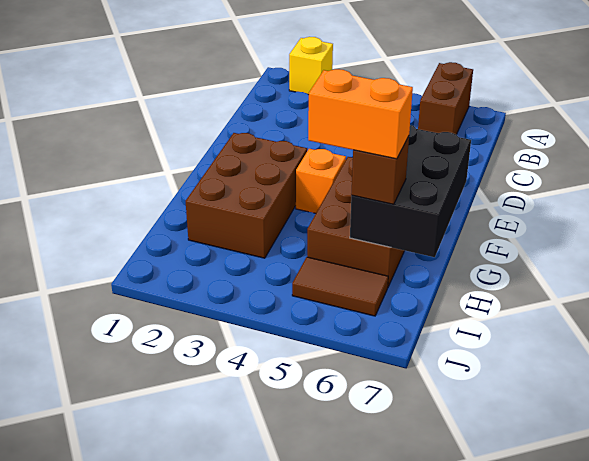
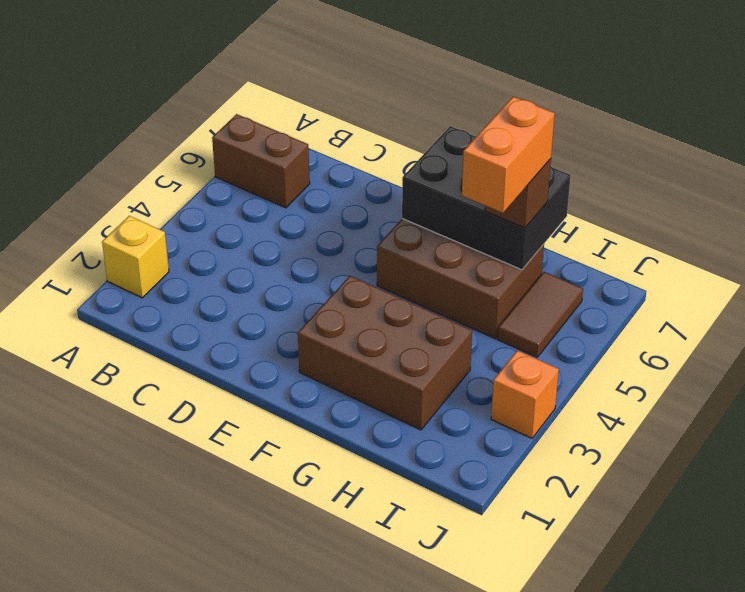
orange brick F4 level 1 -> orange brick J3 level 1

